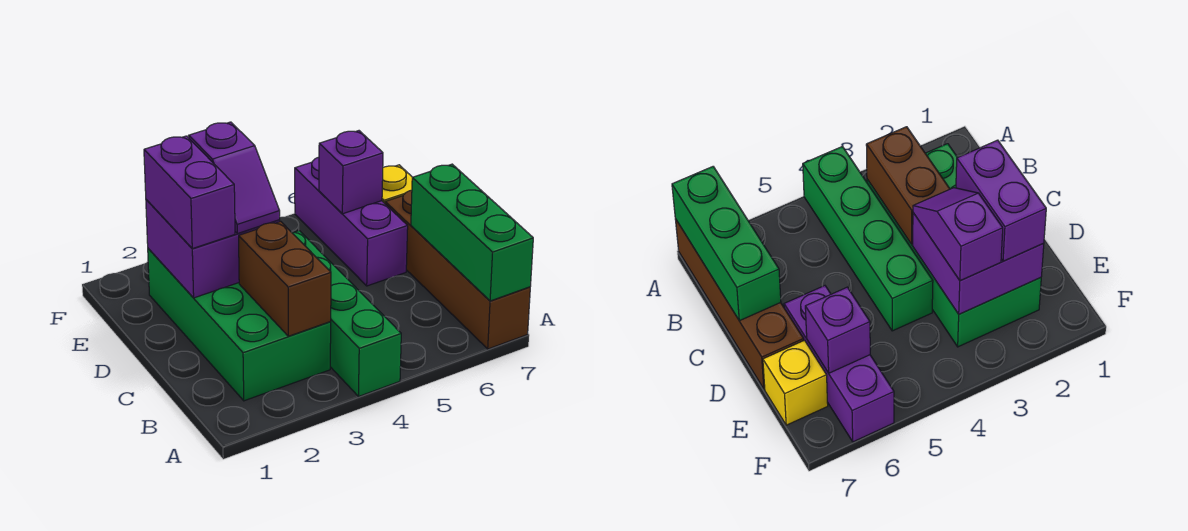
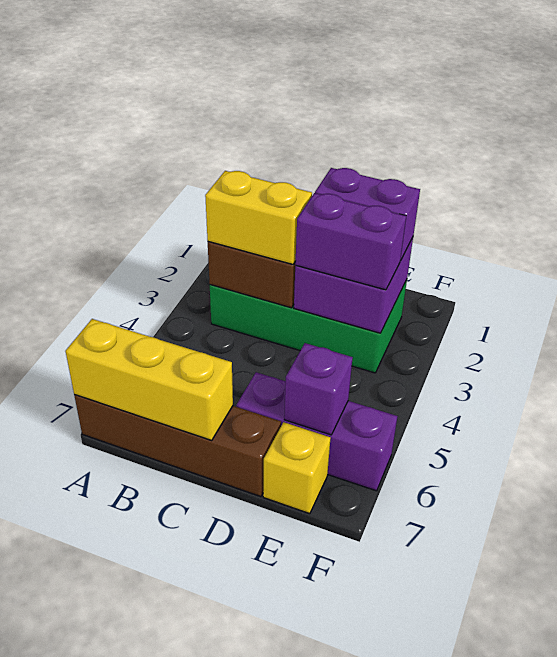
green brick A4:D4 level 1 -> none
green brick A7:C7 level 2 -> yellow brick A7:C7 level 2
none -> yellow brick B3:C3 level 3
purple slope D3:E3 level 3 top E -> purple brick D3:E3 level 3

